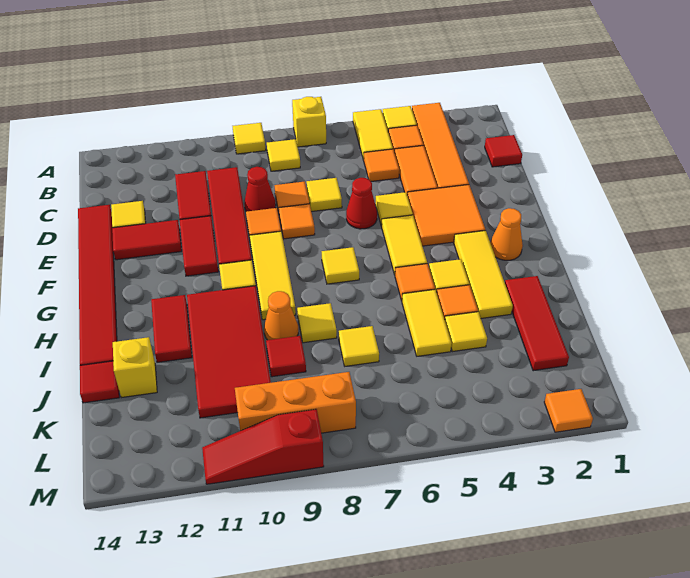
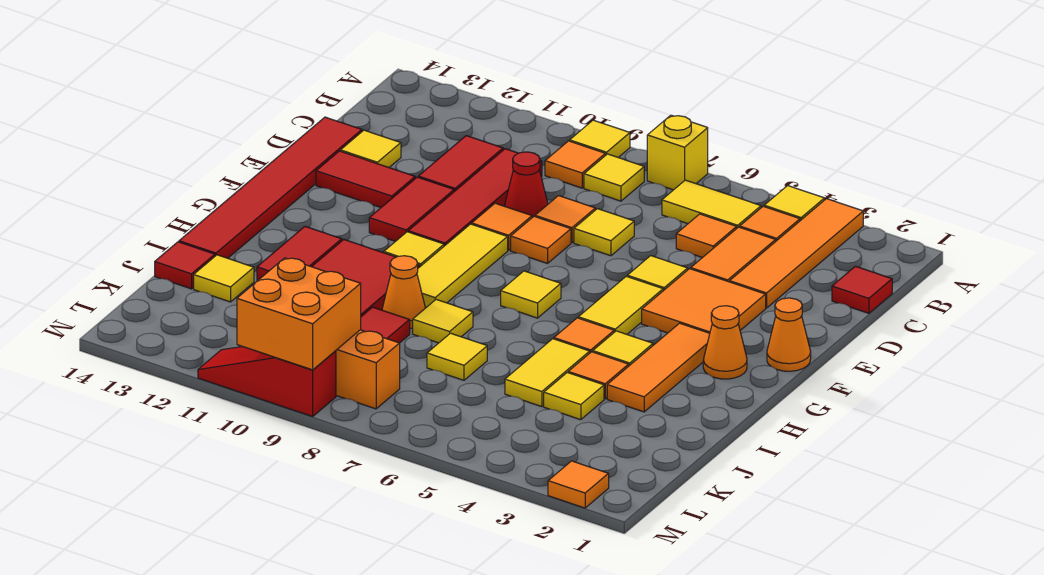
yellow tile A5:B5 level 1 -> yellow tile B5:B6 level 1
none -> orange tile B9 level 1
red cone E6 level 1 -> none
none -> orange cone F1 level 1
yellow tile G3:I3 level 1 -> orange tile G3:I3 level 1
red tile I2:K2 level 1 -> none
yellow brick J13 level 1 -> yellow tile J13 level 1
none -> orange brick L9:M10 level 2

